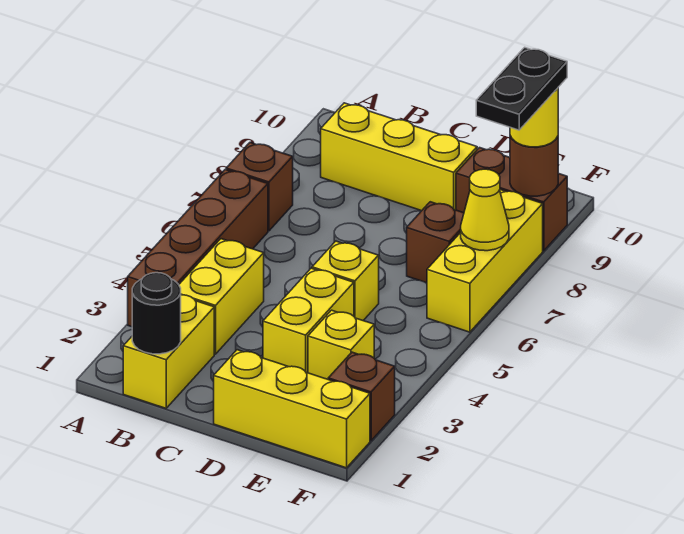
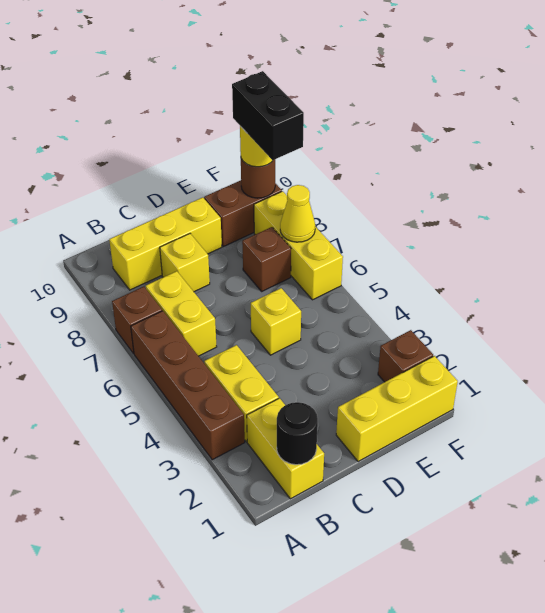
yellow brick D3:D4 level 1 -> yellow brick B6:B7 level 1
yellow brick E3 level 1 -> yellow brick C8 level 1
black plate F8:F9 level 4 -> black brick F8:F9 level 4

